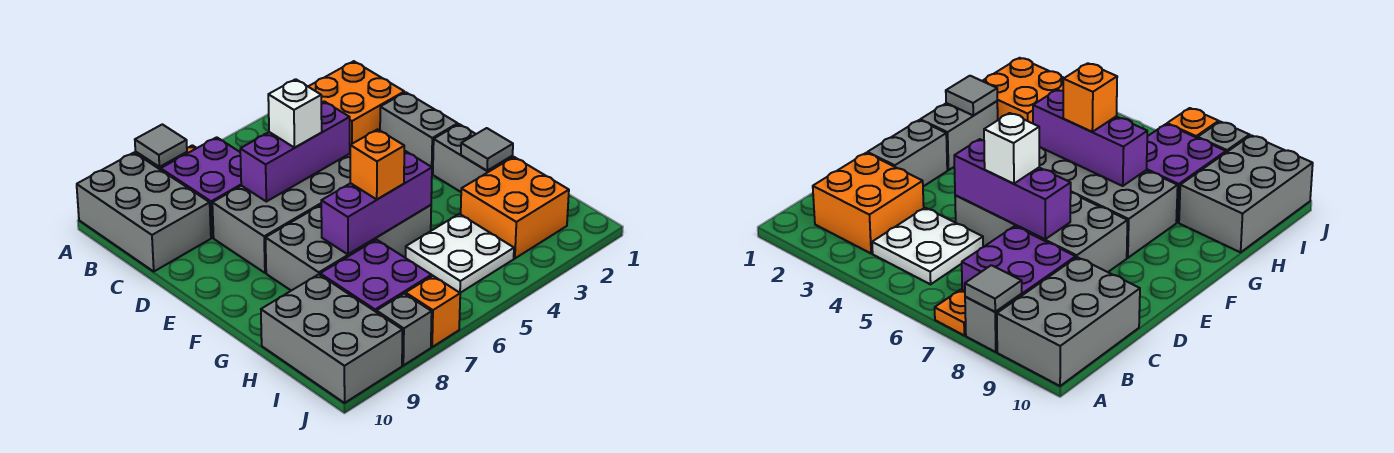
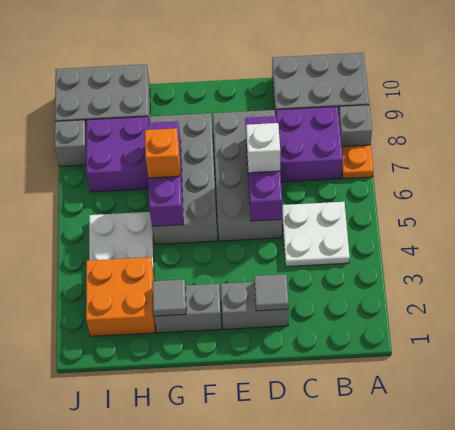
grey tile A8 level 2 -> grey tile D2 level 2
orange brick B2:C3 level 1 -> none
orange brick J7 level 1 -> none

